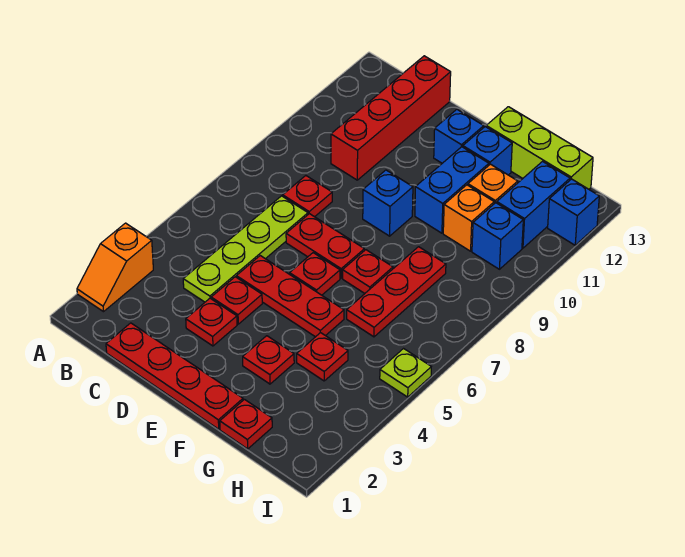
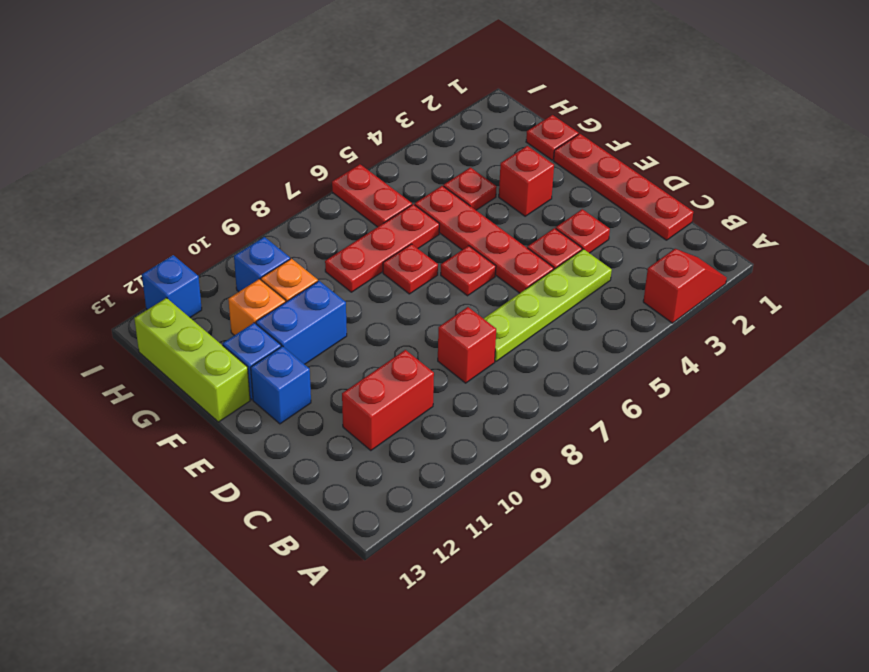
orange slope A2:A3 level 1 top 3 -> red slope A2:A3 level 1 top 3
red plate C8 level 1 -> red brick C8 level 1
red brick C10:C13 level 1 -> red brick C10:C11 level 1
red plate D5:F5 level 1 -> red plate D5:G5 level 1
red plate D7:E7 level 1 -> red plate H6:I6 level 1
blue brick E9 level 1 -> none
red plate F3 level 1 -> red brick F3 level 1
blue brick H11:H12 level 1 -> none
lime plate I5 level 1 -> none

